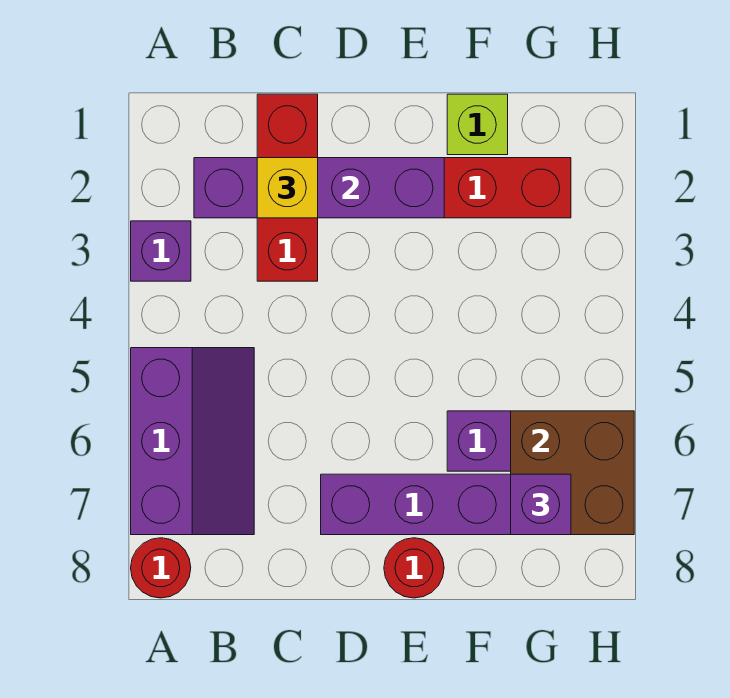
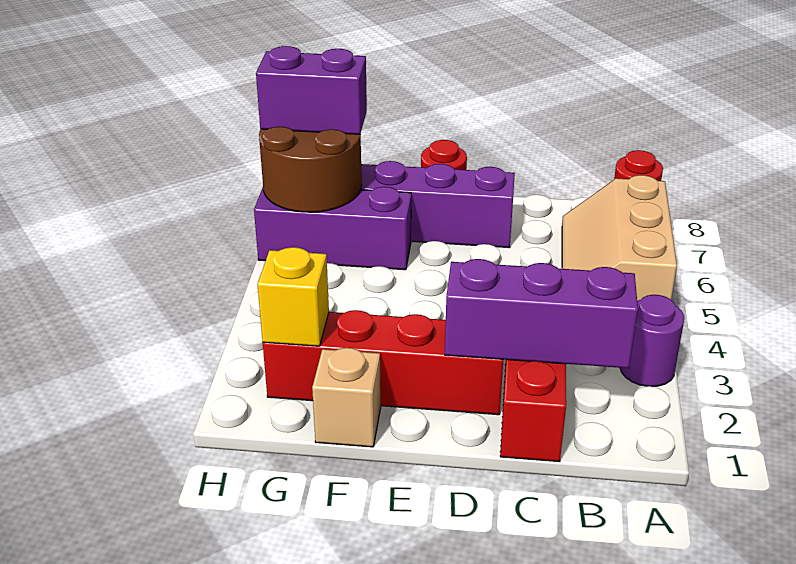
purple brick A3 level 1 -> purple round brick A3 level 1
purple slope A5:B7 level 1 top A -> tan slope A5:B7 level 1 top A
purple brick B2:E2 level 2 -> purple brick B2:D2 level 2
yellow brick C2 level 3 -> yellow brick G2 level 2
lime brick F1 level 1 -> tan brick F1 level 1
brown brick G6:H7 level 2 -> brown round brick G6:H7 level 2
purple brick G7 level 3 -> purple brick G7:H7 level 3

